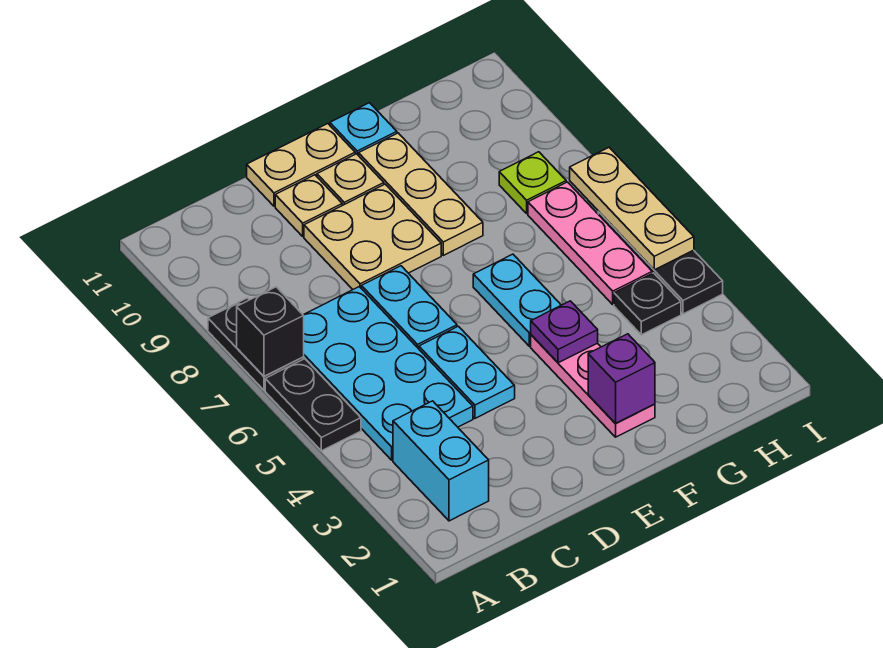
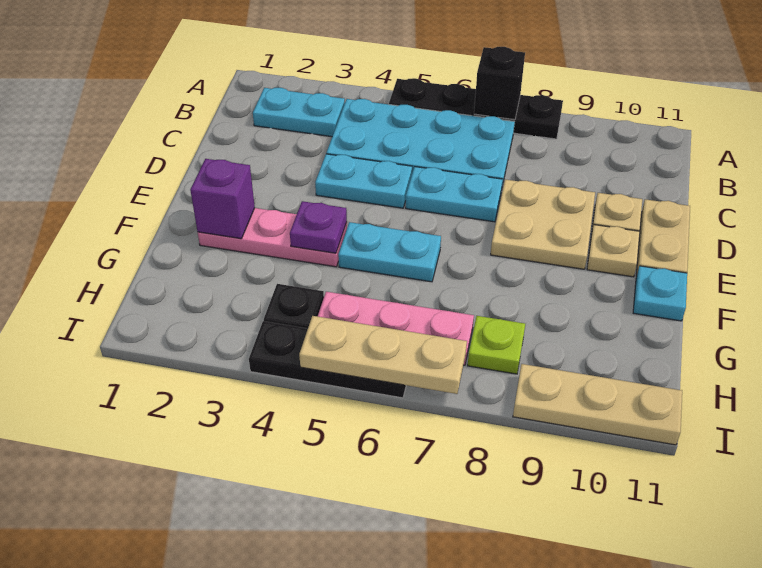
cyan brick B2:B3 level 1 -> cyan plate B2:B3 level 1
tan plate F8:F10 level 1 -> tan plate I9:I11 level 1

